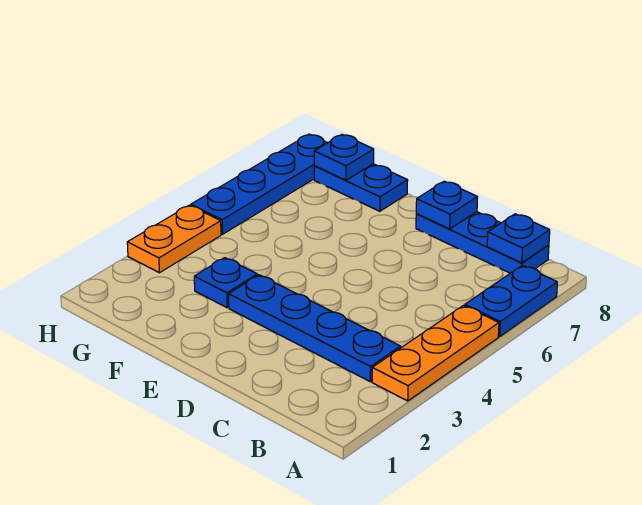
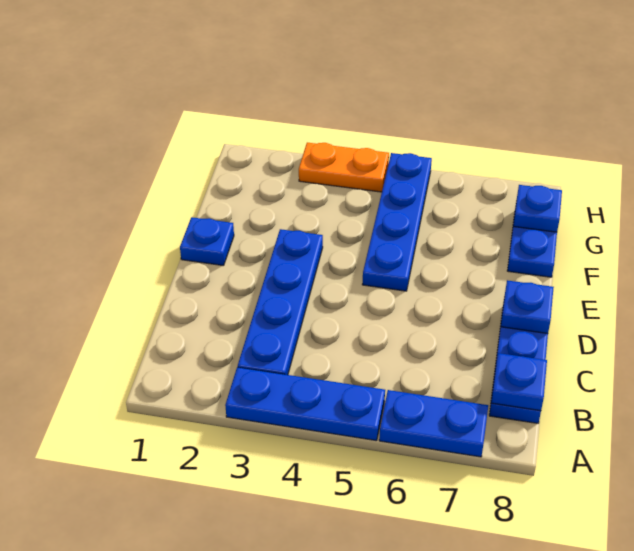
orange plate A3:A5 level 1 -> blue plate A3:A5 level 1
blue plate F3 level 1 -> blue plate E1 level 1
blue plate H5:H8 level 1 -> blue plate E5:H5 level 1

